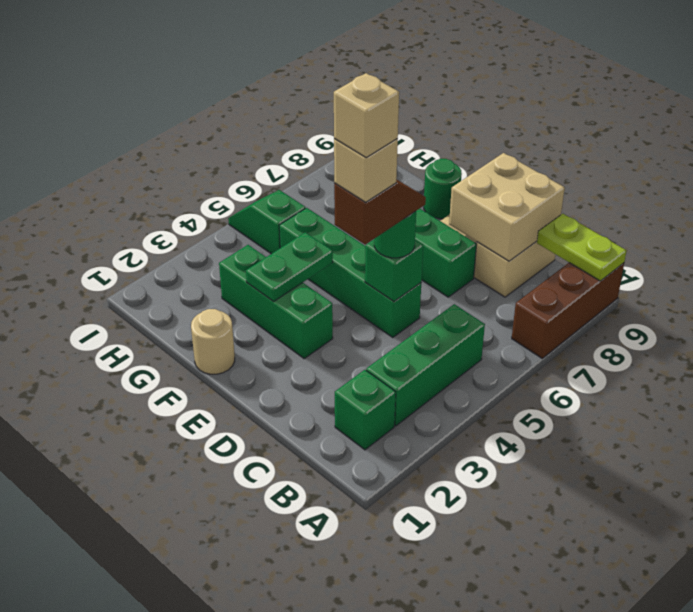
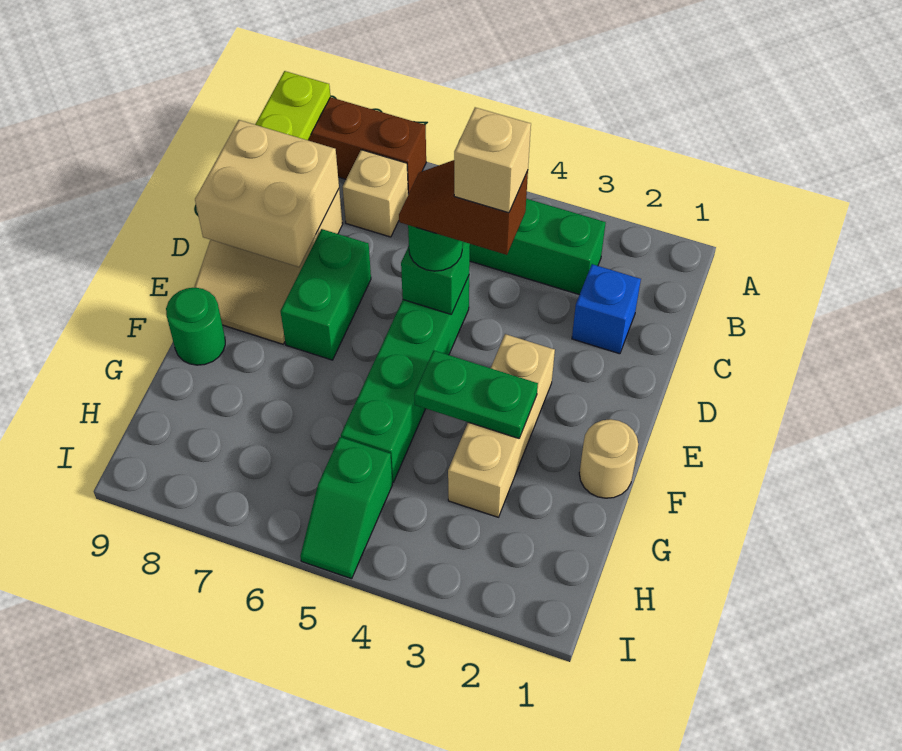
green brick B2 level 1 -> none
none -> blue brick C2 level 1
tan brick D4 level 6 -> tan brick B7 level 1
green brick E3:G3 level 1 -> tan brick E3:G3 level 1

